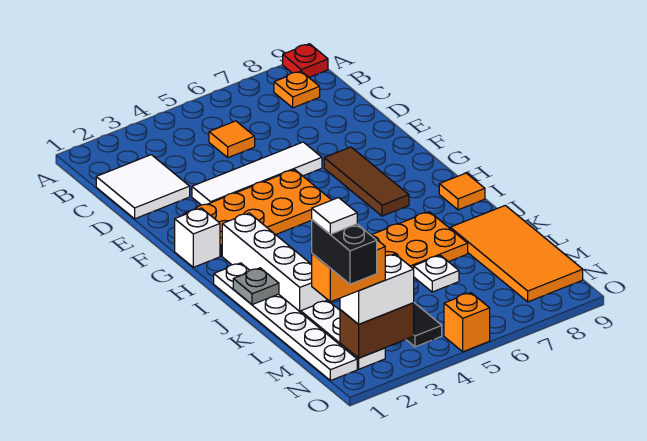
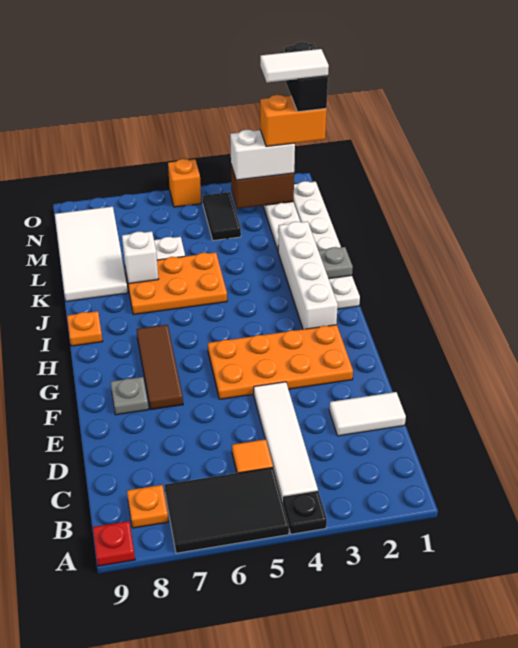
none -> black plate A4 level 1
none -> black tile A5:B7 level 1
white tile C1:D2 level 1 -> white tile D1:D2 level 1
white tile E3:E6 level 1 -> white tile B4:E4 level 1
none -> grey plate F8 level 1
white brick G1 level 1 -> white brick K7 level 2
orange tile I9 level 1 -> orange plate I9 level 1
orange tile K8:N9 level 1 -> white tile K8:N9 level 1
white tile N1 level 6 -> white tile N1:N2 level 6

